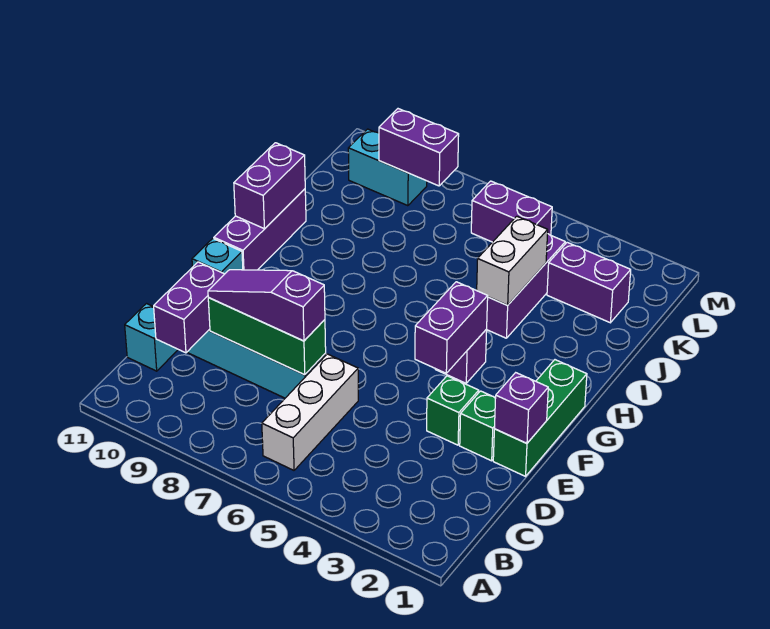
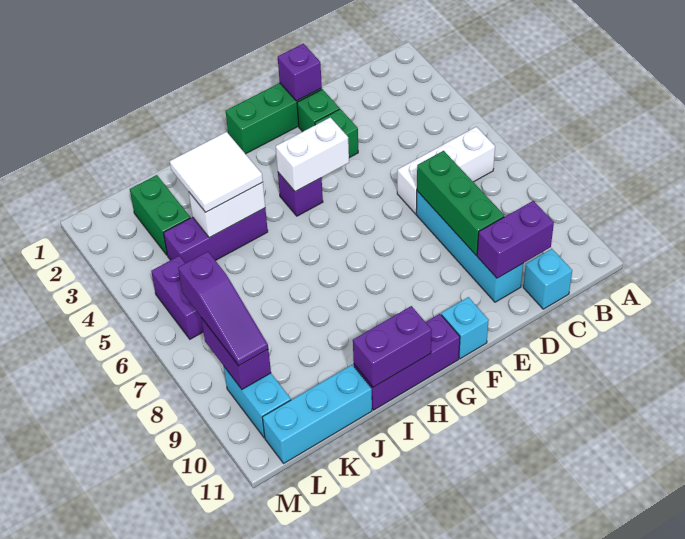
purple slope D7:D9 level 3 top 7 -> purple slope L7:L9 level 3 top 7
purple brick F4:G4 level 2 -> white brick F4:G4 level 2
none -> white tile I3:J4 level 3
none -> cyan brick J11:L11 level 1
purple brick K2:K3 level 1 -> green brick K2:K3 level 1

